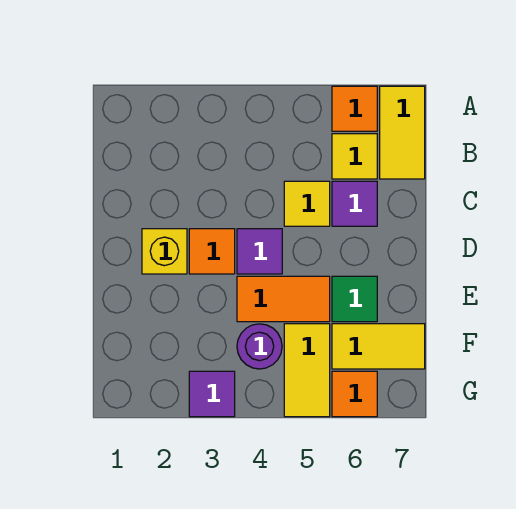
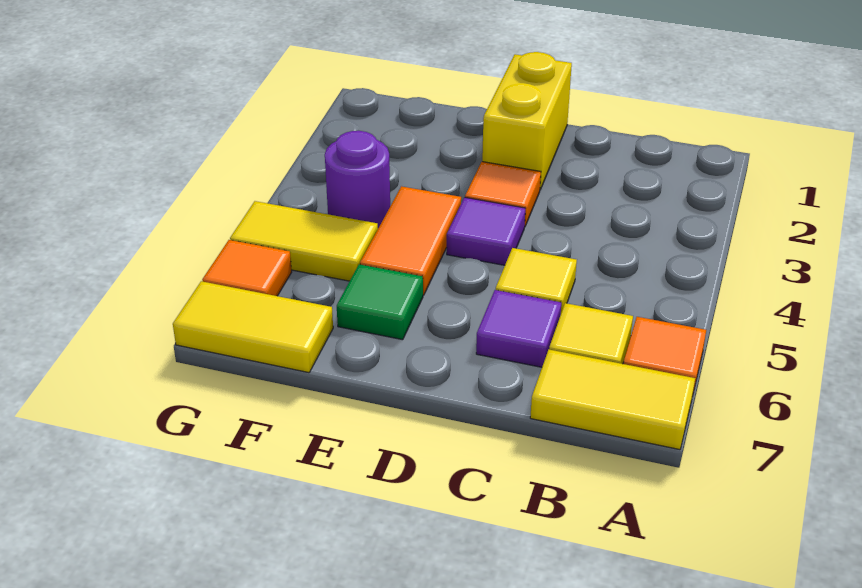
yellow brick D2 level 1 -> yellow brick D1:D2 level 1
yellow tile F6:F7 level 1 -> yellow tile F7:G7 level 1
purple tile G3 level 1 -> none

